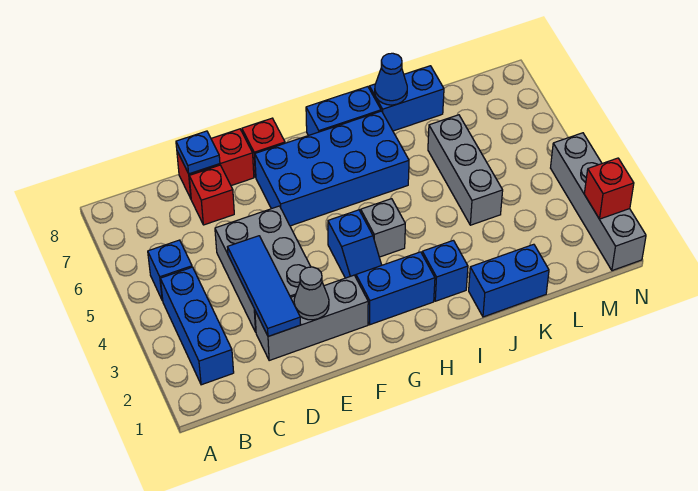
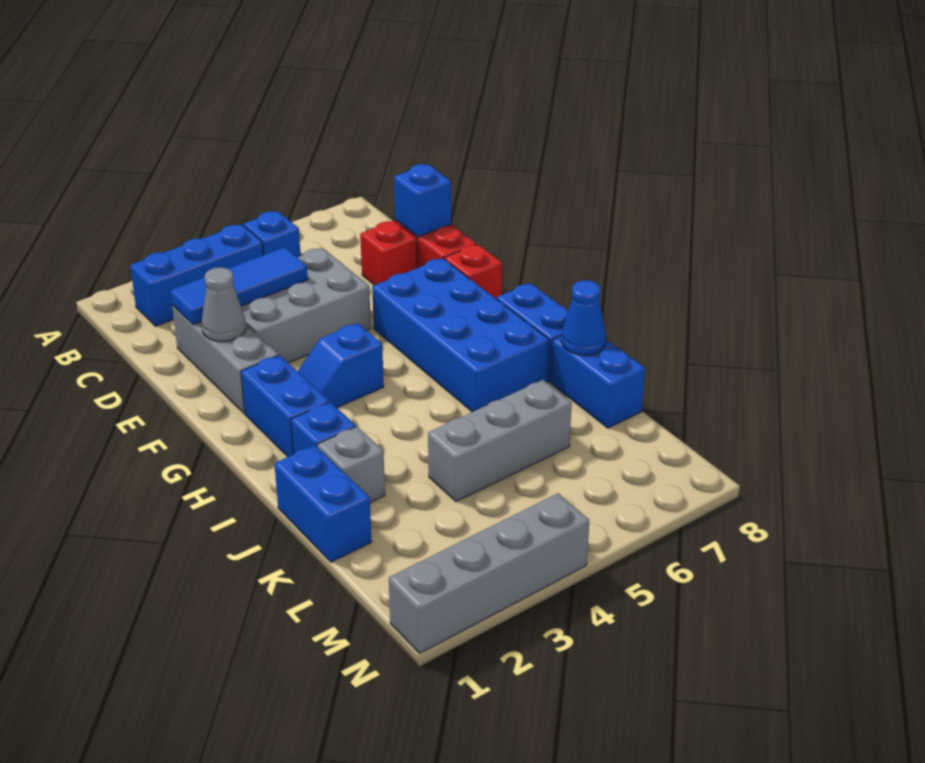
blue plate D8 level 2 -> blue brick D8 level 2
grey brick H4 level 1 -> grey brick J2 level 1
red brick N2 level 2 -> none

